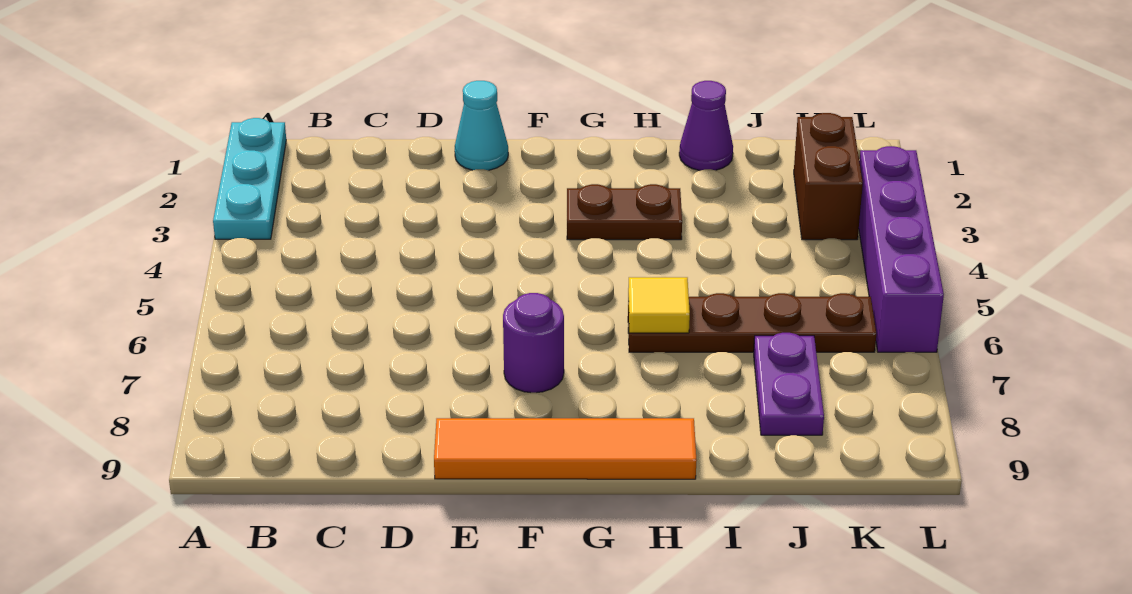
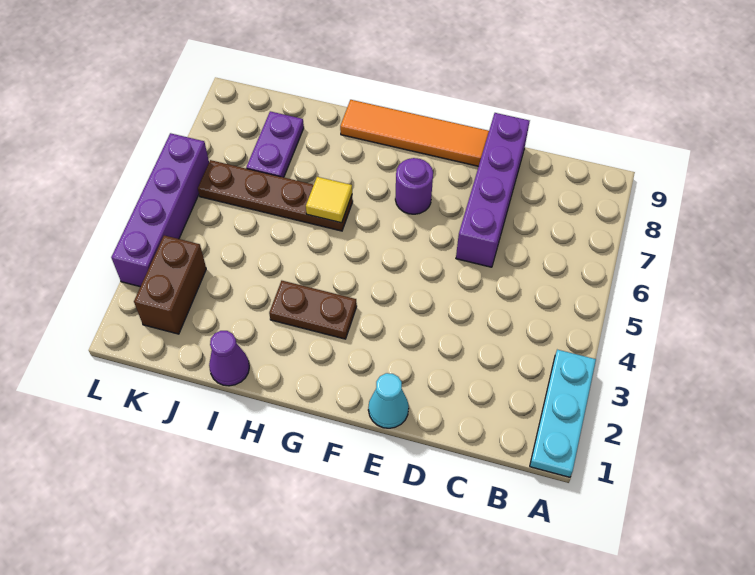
none -> purple brick D6:D9 level 1

